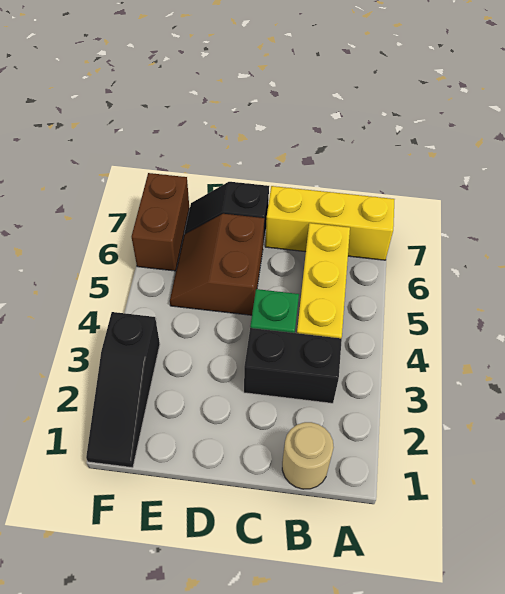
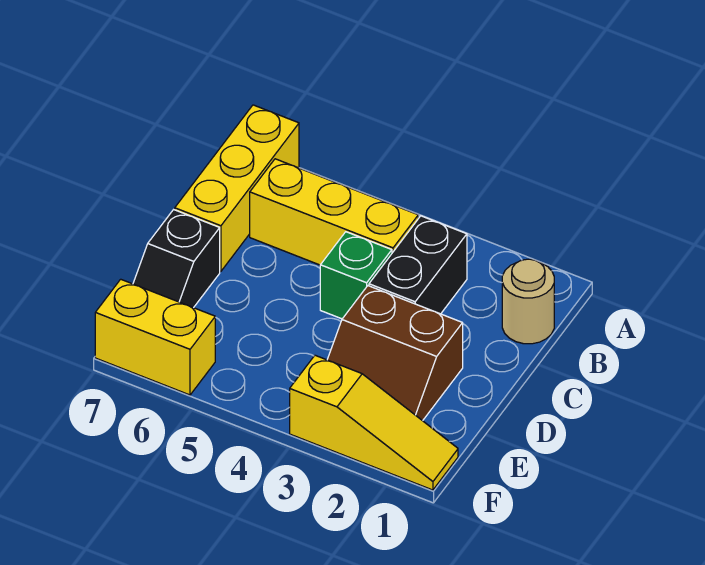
brown slope D5:E6 level 1 top D -> brown slope D2:E3 level 1 top D
black slope F1:F3 level 1 top 3 -> yellow slope F1:F3 level 1 top 3
brown brick F6:F7 level 1 -> yellow brick F6:F7 level 1

